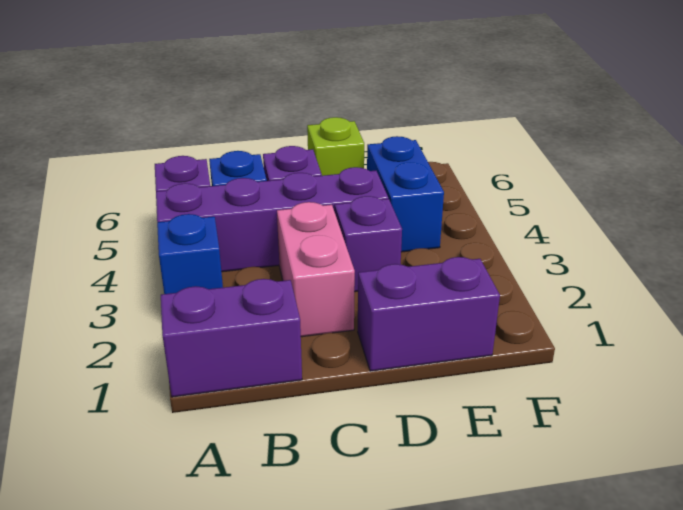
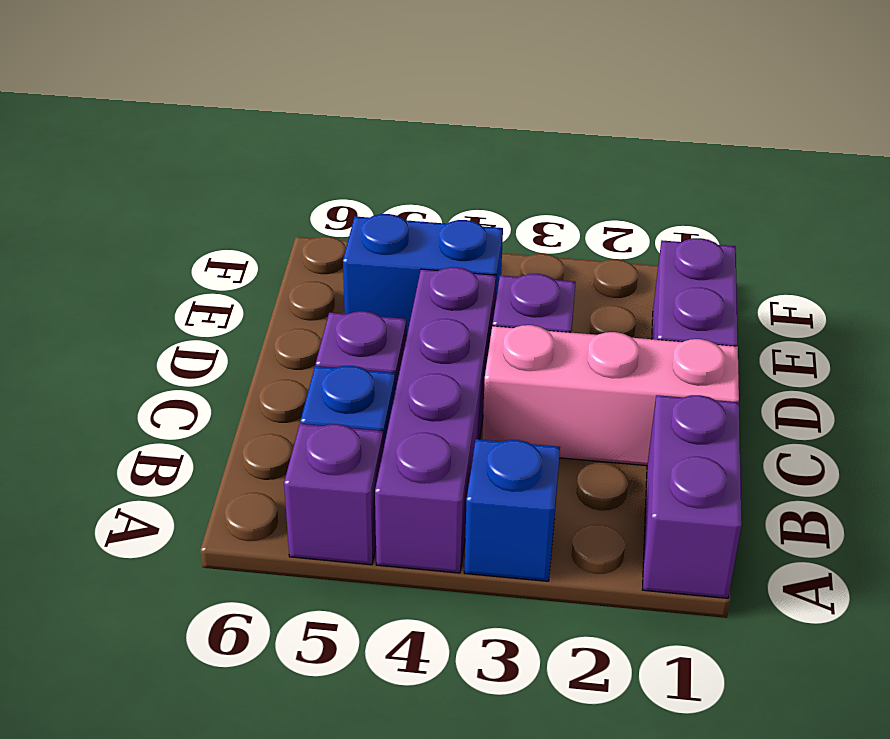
pink brick C2:C3 level 1 -> pink brick C1:C3 level 1
lime brick D6 level 1 -> none

